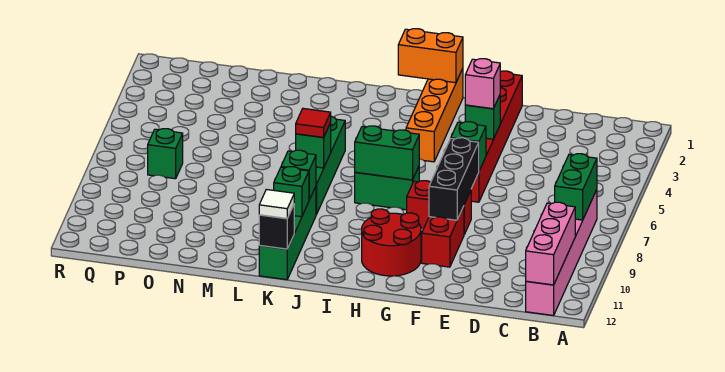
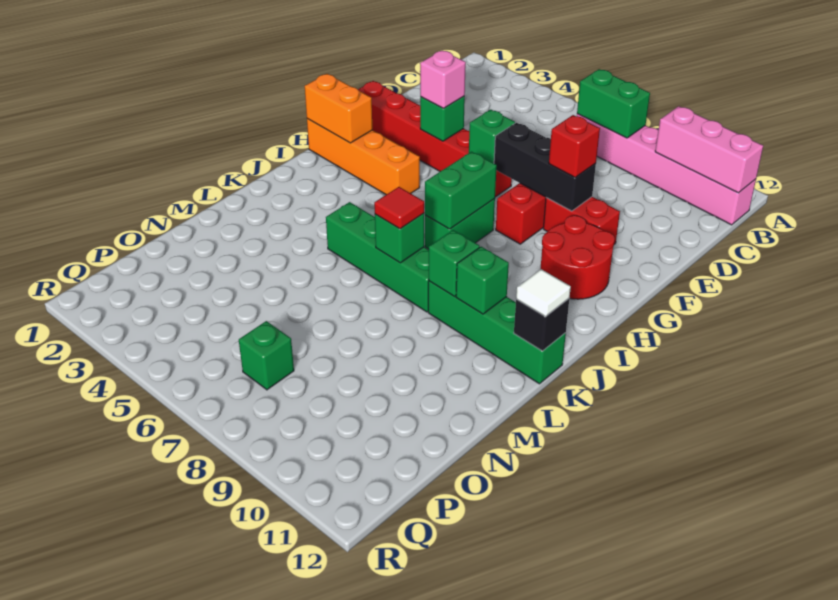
none -> red brick F9 level 3
orange brick H1:I1 level 2 -> orange brick H1:H2 level 2

